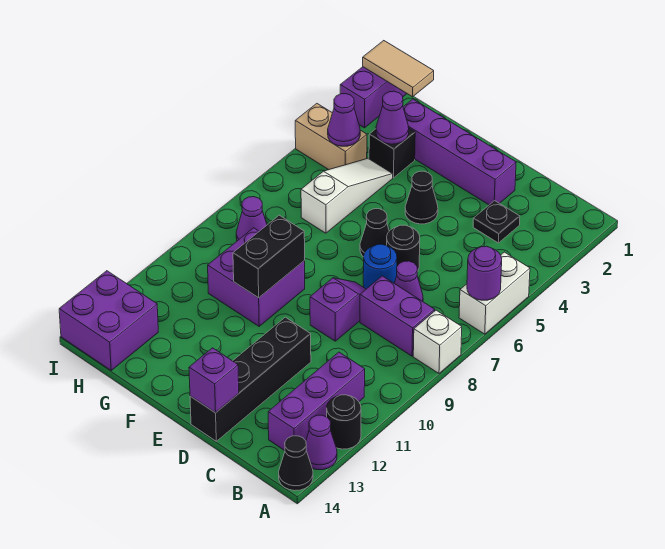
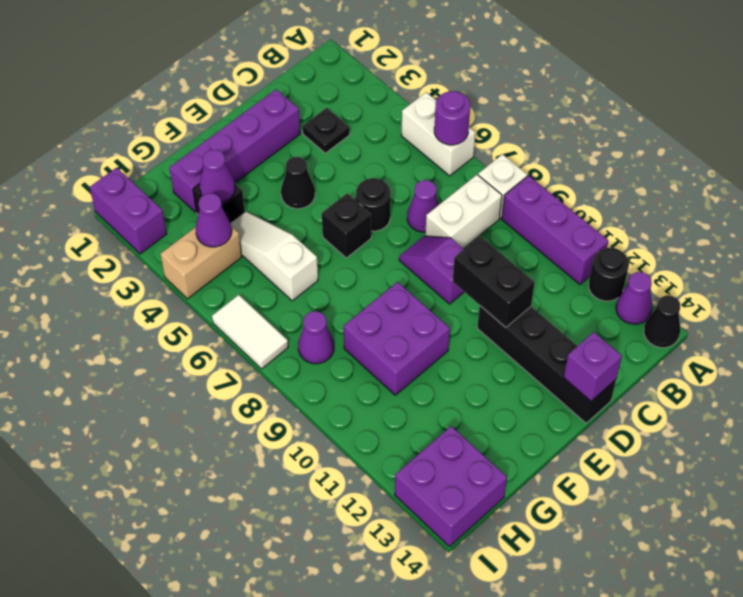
purple brick B8:C8 level 1 -> white brick B8:C8 level 1
purple brick B11:B13 level 1 -> purple brick A9:A11 level 1
blue round brick D7 level 1 -> none
black cone E6 level 1 -> black brick E6 level 1
black brick F9:F10 level 2 -> black brick D10:D11 level 2
tan tile H1:I1 level 2 -> none
none -> white tile I6:I7 level 1

